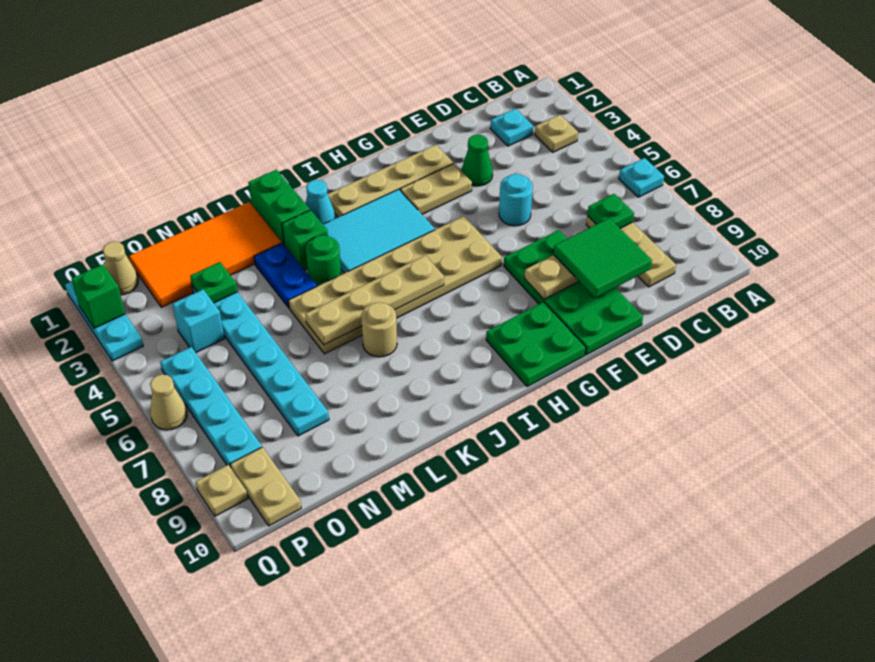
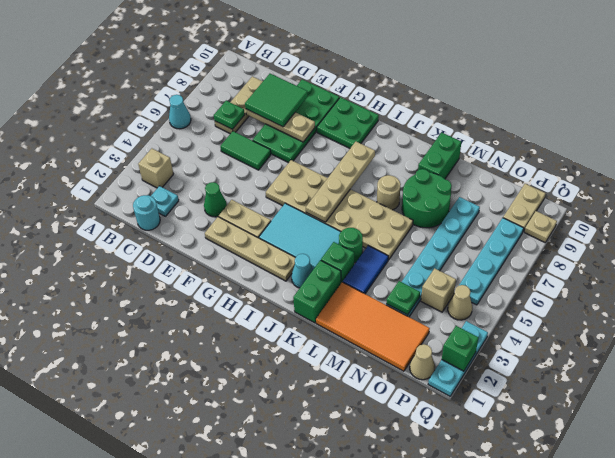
cyan plate A6 level 1 -> cyan cone A6 level 1
tan plate B3 level 1 -> tan brick B3 level 1
none -> green tile D6:E6 level 1
cyan round brick E5 level 1 -> cyan round brick C1 level 1
tan plate I6:L6 level 2 -> tan plate I5:I8 level 2
blue plate L3:L4 level 1 -> blue tile L3:L4 level 1
none -> green round brick L7:M8 level 1
none -> green brick L9:L10 level 1
cyan brick O4 level 1 -> tan brick O4 level 1
tan cone Q6 level 1 -> tan cone P4 level 1

